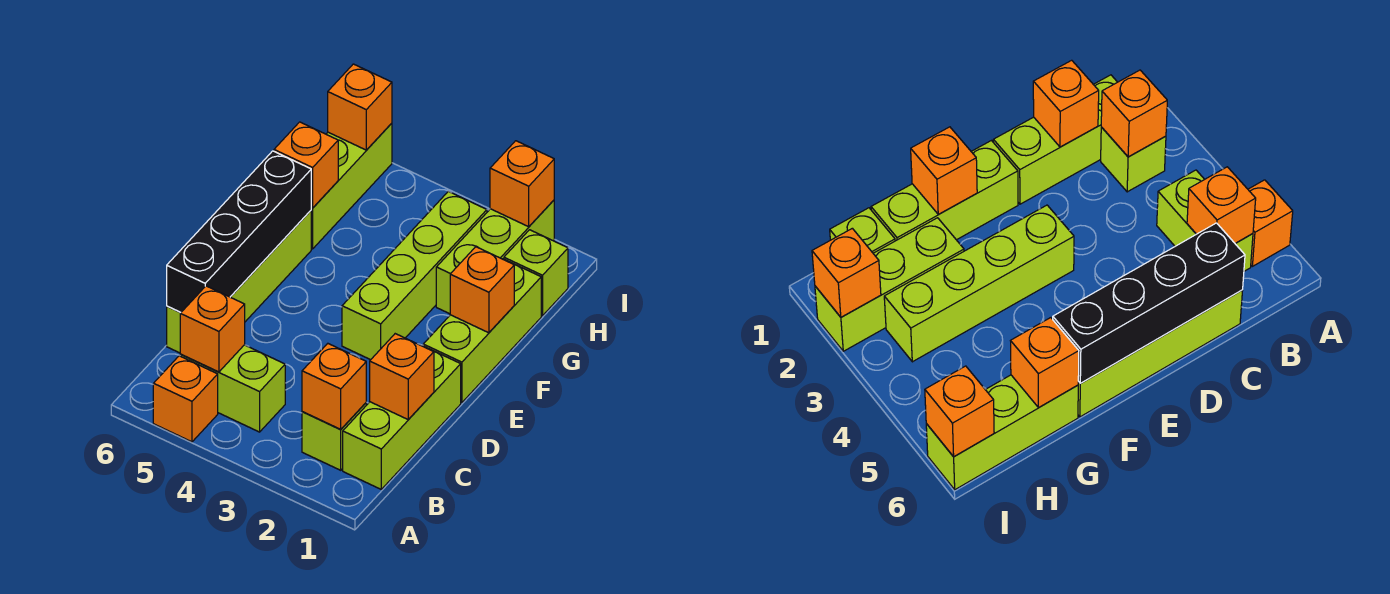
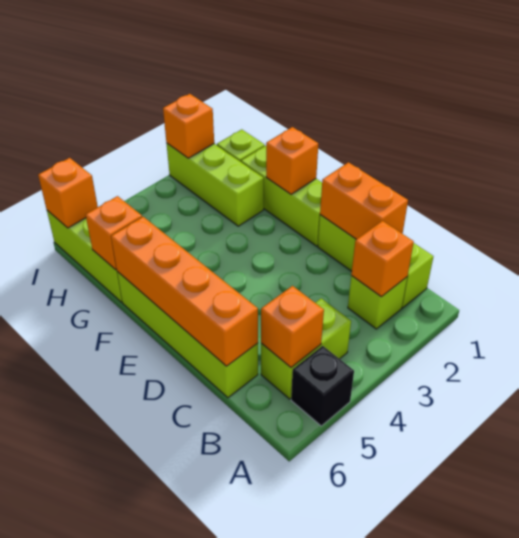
orange brick A5 level 1 -> black brick A5 level 1
orange brick C1 level 2 -> orange brick C1:D1 level 2
black brick C6:F6 level 2 -> orange brick C6:F6 level 2
lime brick E3:H3 level 1 -> none

